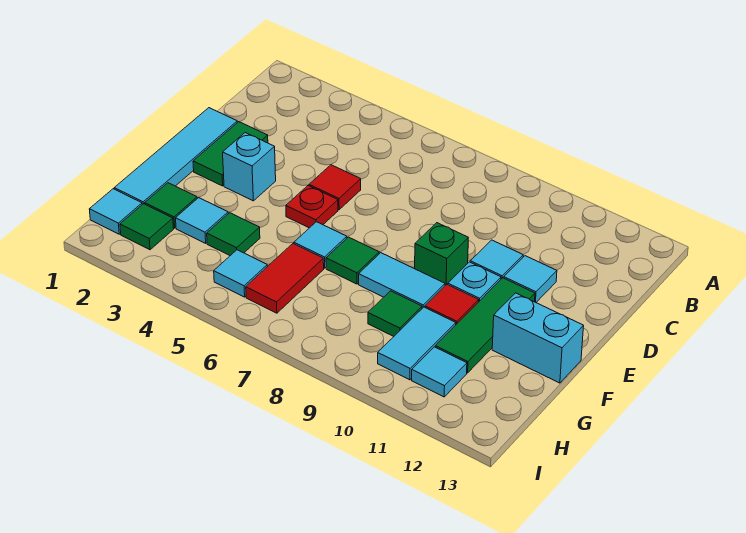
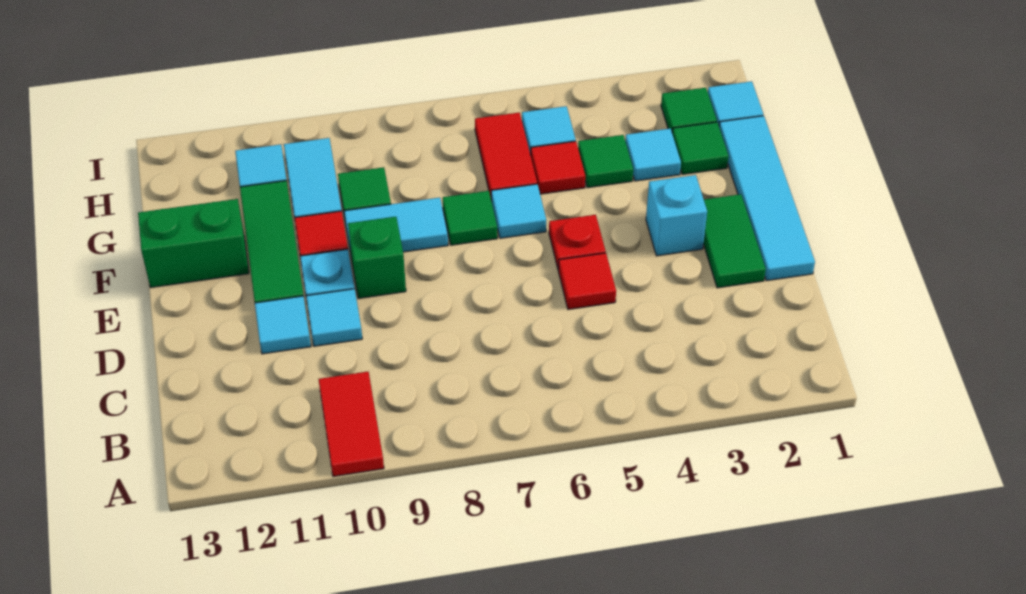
none -> red tile A10:B10 level 1
cyan brick F12:F13 level 1 -> green brick F12:F13 level 1
none -> red tile G5 level 1

